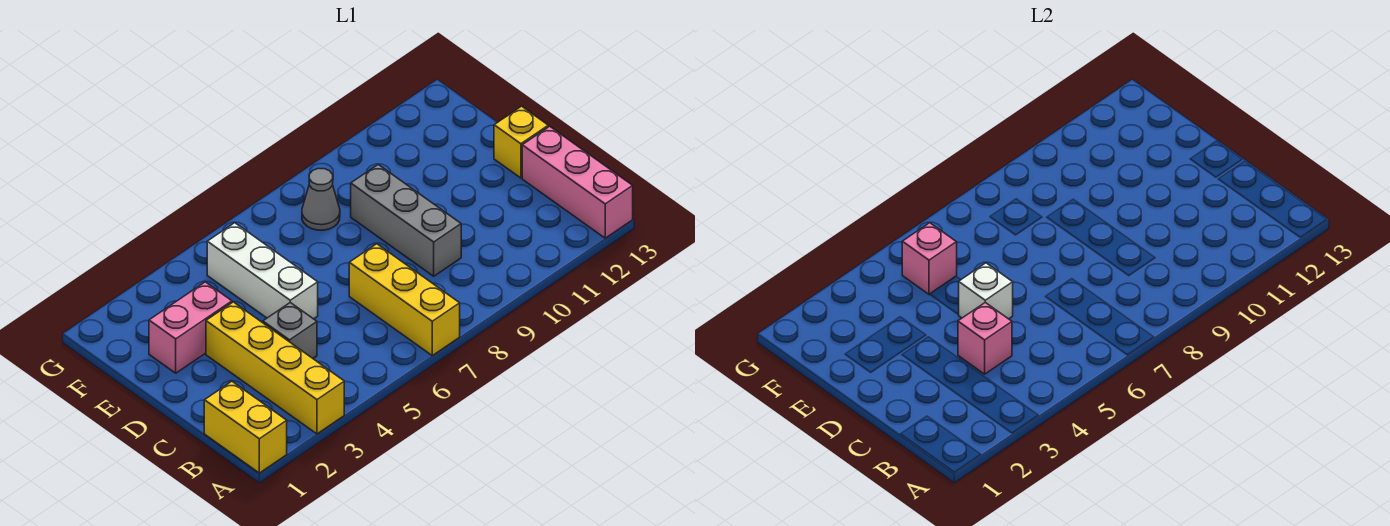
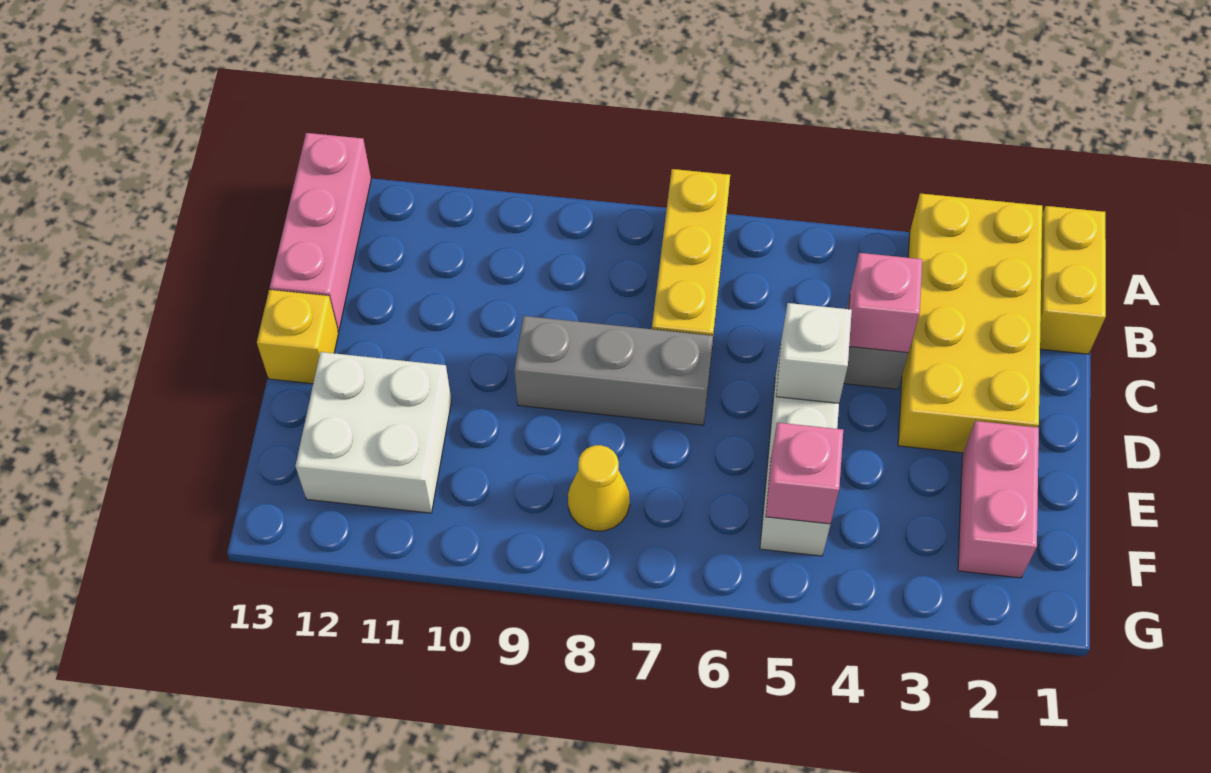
yellow brick A3:D3 level 1 -> yellow brick A2:D3 level 1
grey brick C9:E9 level 1 -> grey brick D7:D9 level 1
pink brick E2:E3 level 1 -> pink brick E2:F2 level 1
none -> white brick E11:F12 level 1
grey cone F8 level 1 -> yellow cone F8 level 1

